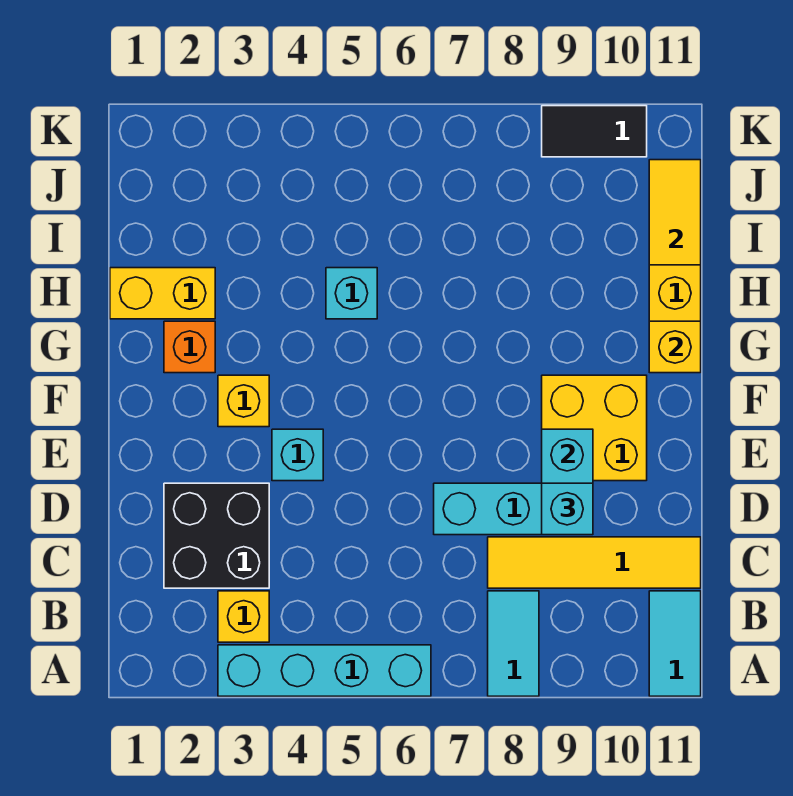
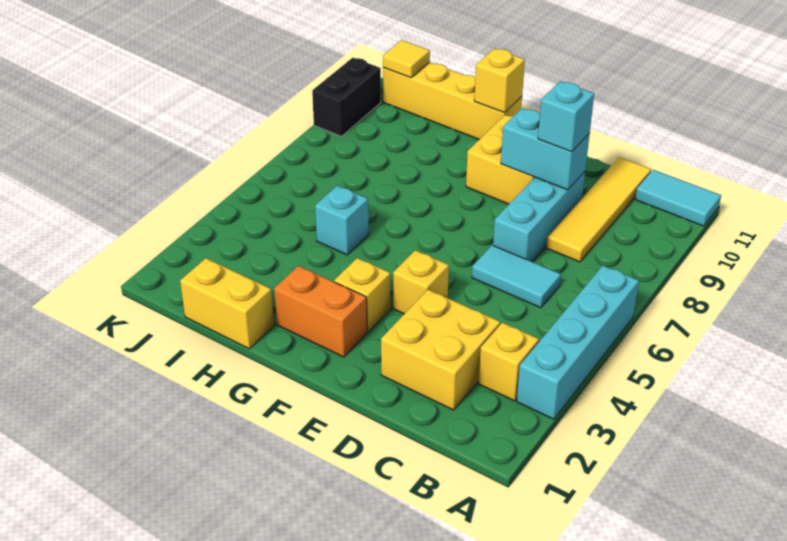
cyan tile A8:B8 level 1 -> cyan tile C6:D6 level 1
black brick C2:D3 level 1 -> yellow brick C2:D3 level 1
cyan brick E4 level 1 -> yellow brick E4 level 1
orange brick G2 level 1 -> orange brick F2:G2 level 1
yellow brick H1:H2 level 1 -> yellow brick H1:I1 level 1
yellow tile I11:J11 level 2 -> yellow tile J11 level 2
black tile K9:K10 level 1 -> black brick K9:K10 level 1

